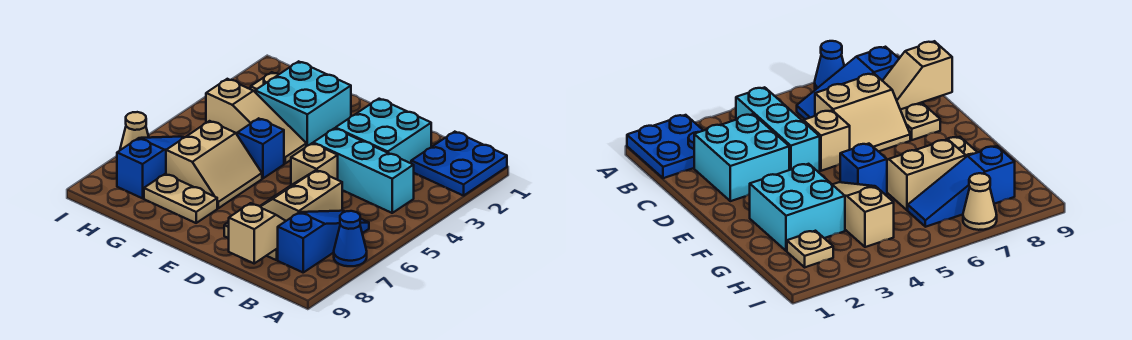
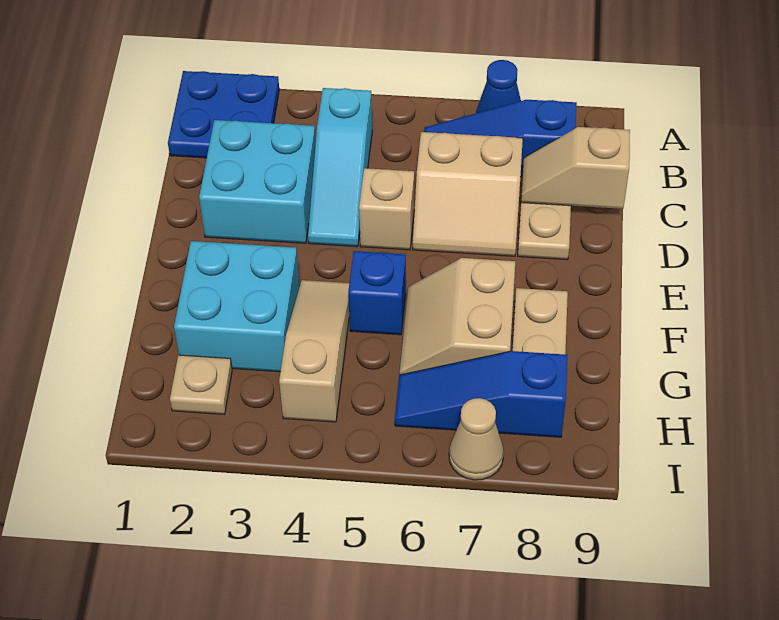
cyan brick B4:D4 level 1 -> cyan slope B4:D4 level 1 top B
tan slope F6:G7 level 1 top G -> tan slope F6:G7 level 1 top 7

